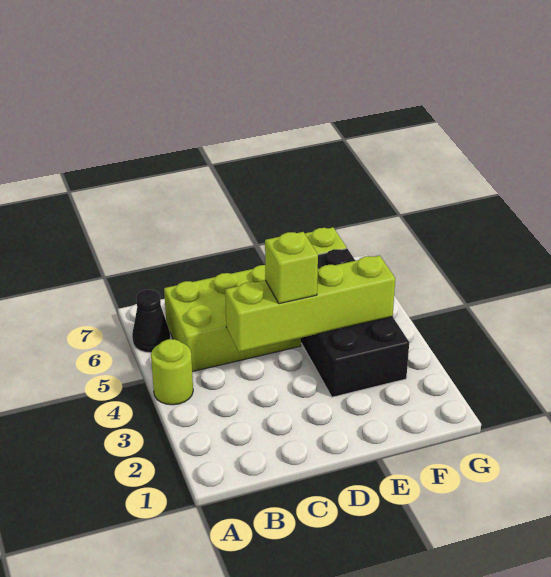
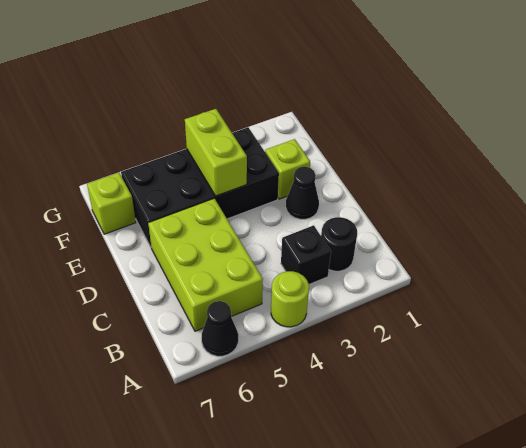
none -> black round brick B2 level 1
none -> black brick B3 level 1
lime brick C4:F4 level 2 -> lime brick E4:F4 level 2
none -> black cone D2 level 1
lime brick D4 level 3 -> lime brick E2 level 1

